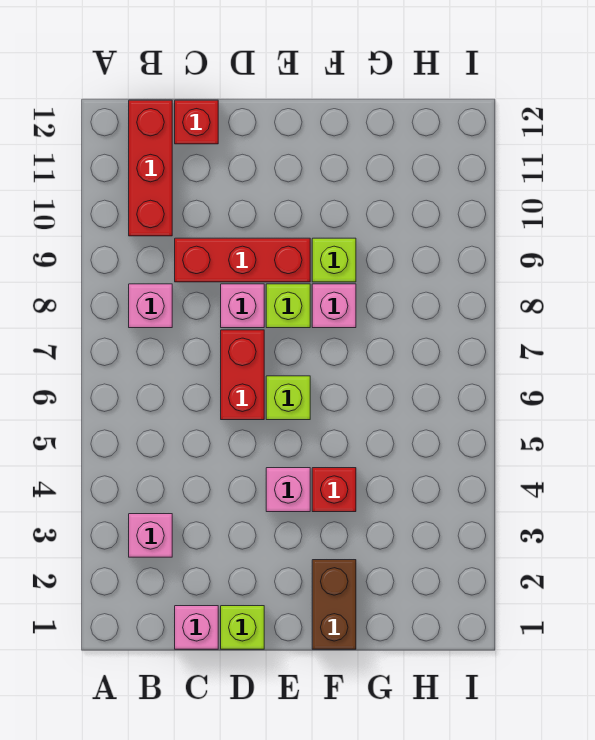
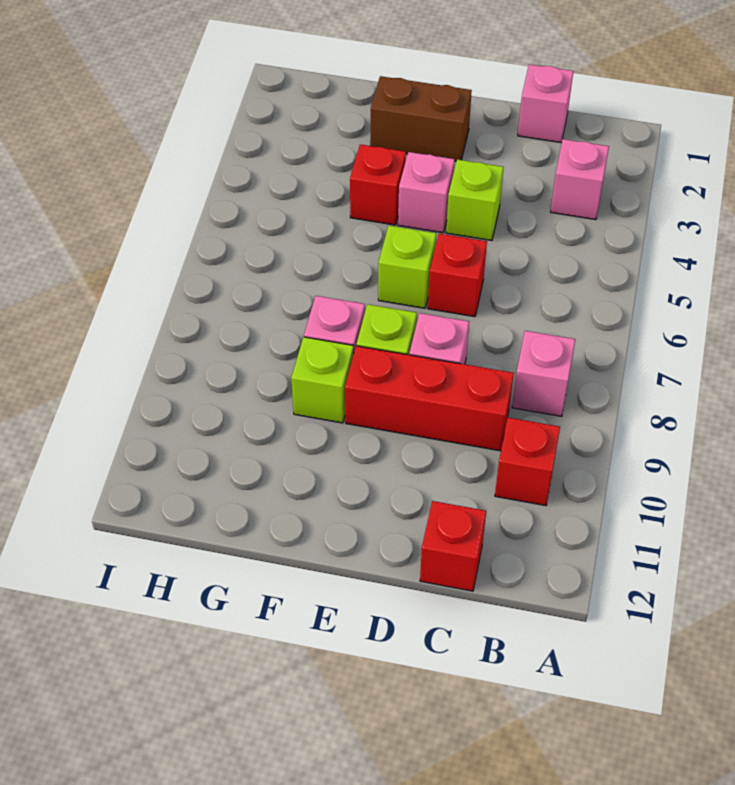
red brick B10:B12 level 1 -> red brick B10 level 1
lime brick D1 level 1 -> lime brick D4 level 1
red brick D6:D7 level 1 -> red brick D6 level 1
brown brick F1:F2 level 1 -> brown brick E2:F2 level 1

